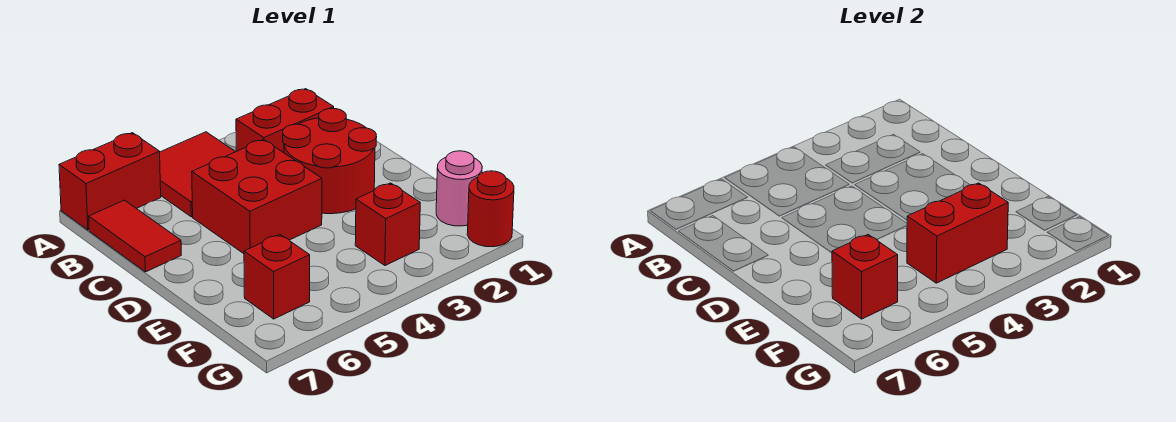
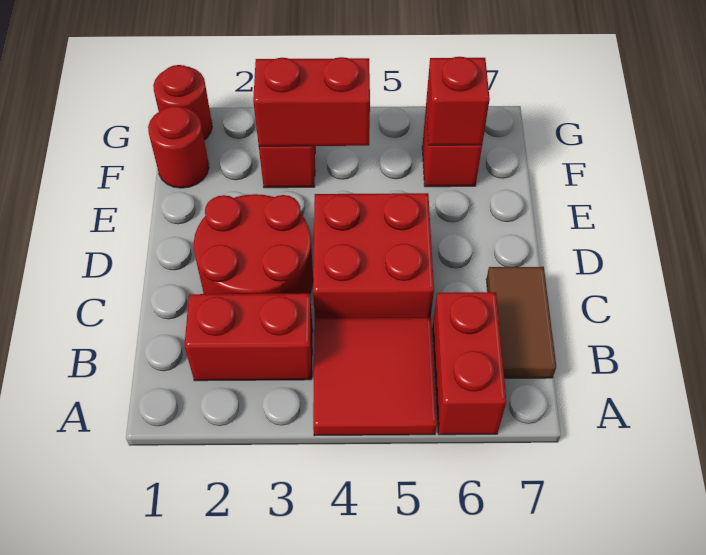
red brick A6:A7 level 1 -> red brick A6:B6 level 1
red tile B7:C7 level 1 -> brown tile B7:C7 level 1
pink round brick F1 level 1 -> red round brick F1 level 1

